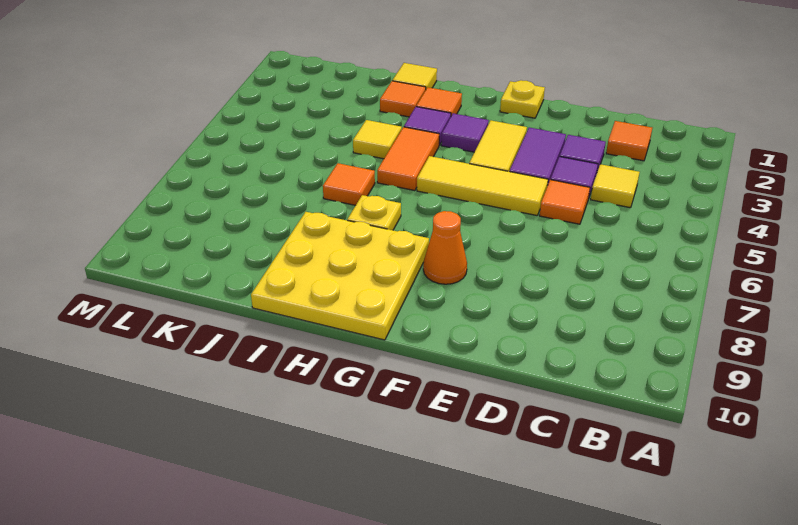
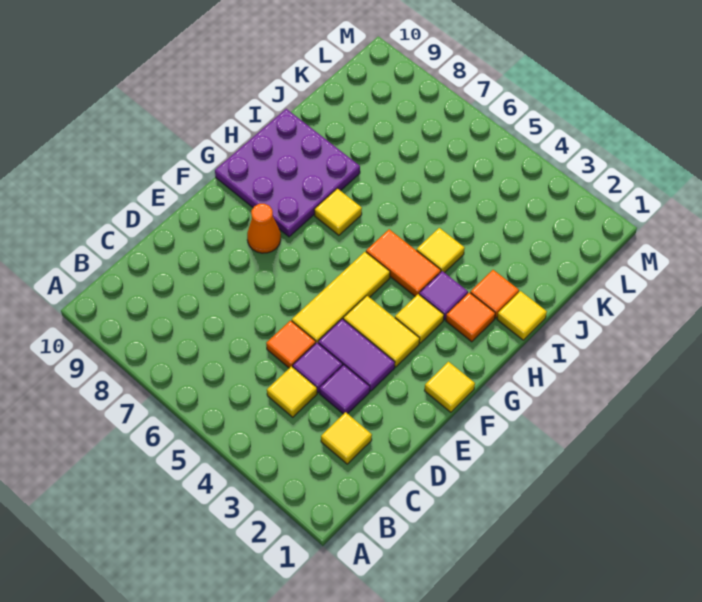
orange tile C2 level 1 -> yellow tile C2 level 1
yellow plate F1 level 1 -> yellow tile F1 level 1
purple tile G3 level 1 -> yellow tile G3 level 1
yellow plate G8:I10 level 1 -> purple plate G8:I10 level 1
yellow plate H7 level 1 -> yellow tile H7 level 1
orange tile I6 level 1 -> none

